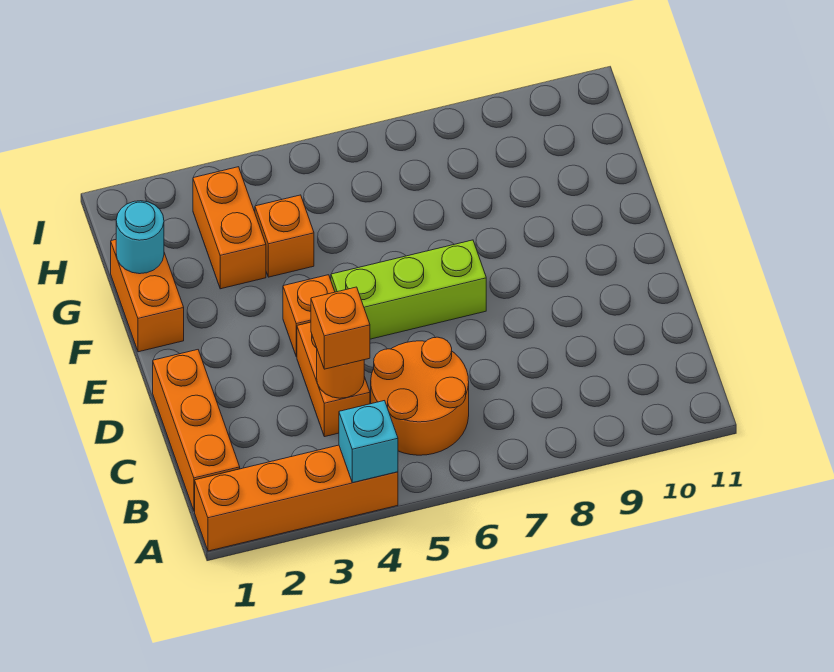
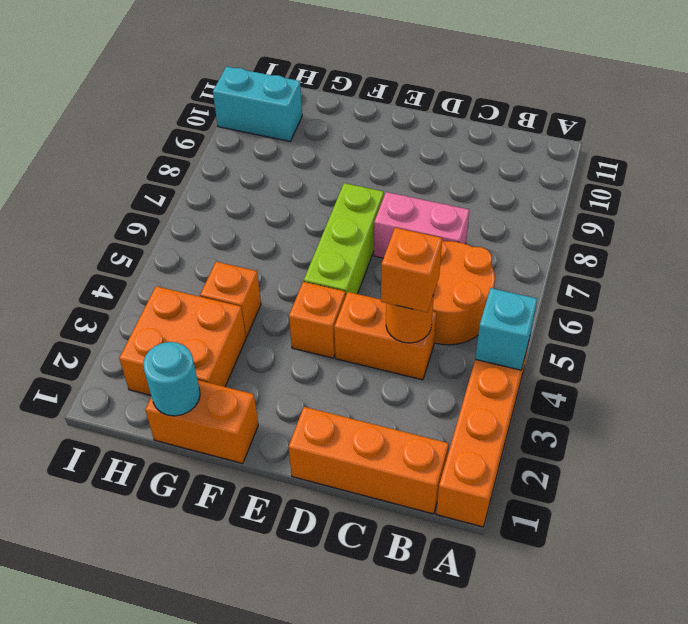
none -> pink brick C7:D7 level 1
orange brick G3:H3 level 1 -> orange brick G2:H3 level 1
none -> cyan brick H10:I10 level 1

